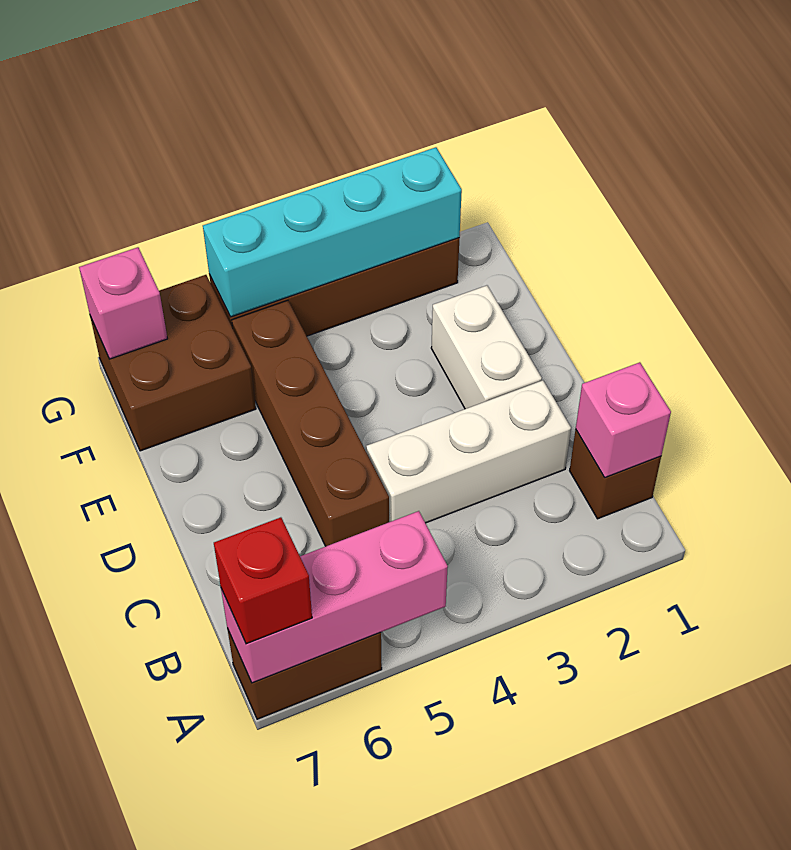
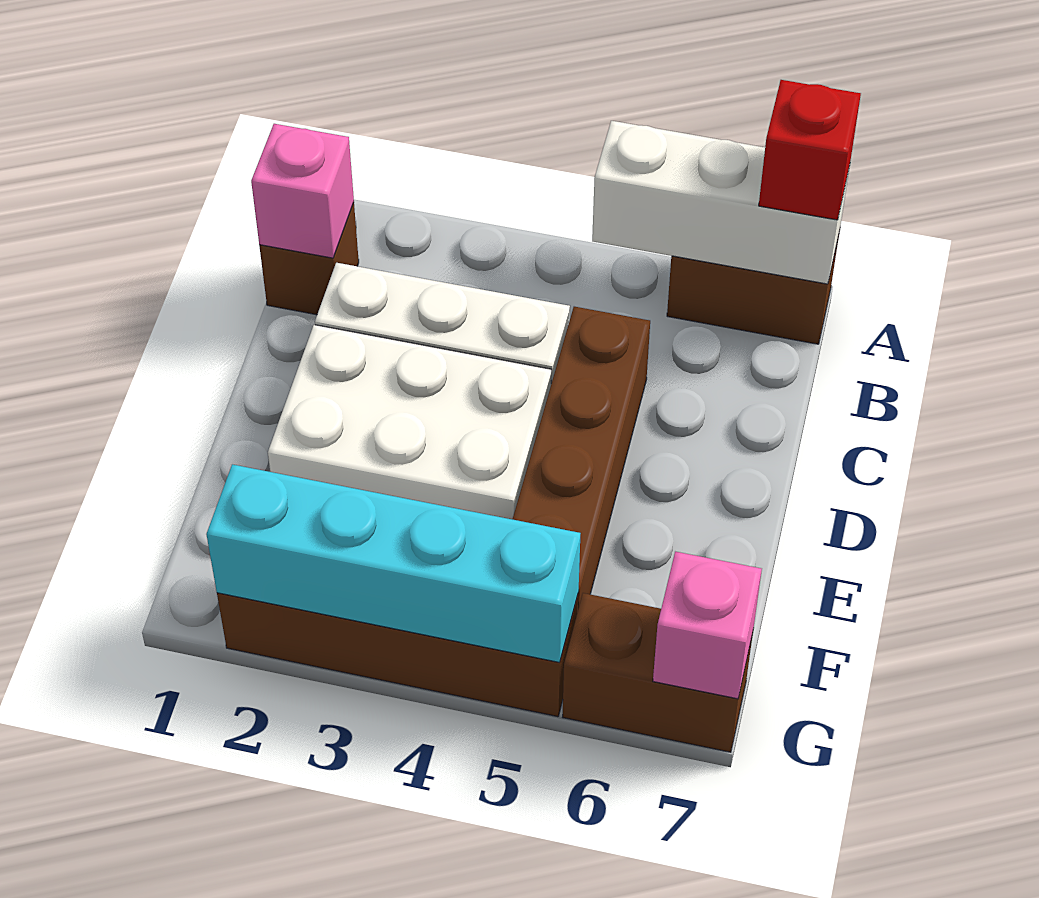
pink brick A5:A7 level 2 -> white brick A5:A7 level 2
white brick D2:E2 level 1 -> white brick D2:E4 level 1
brown brick F6:G7 level 1 -> brown brick G6:G7 level 1

